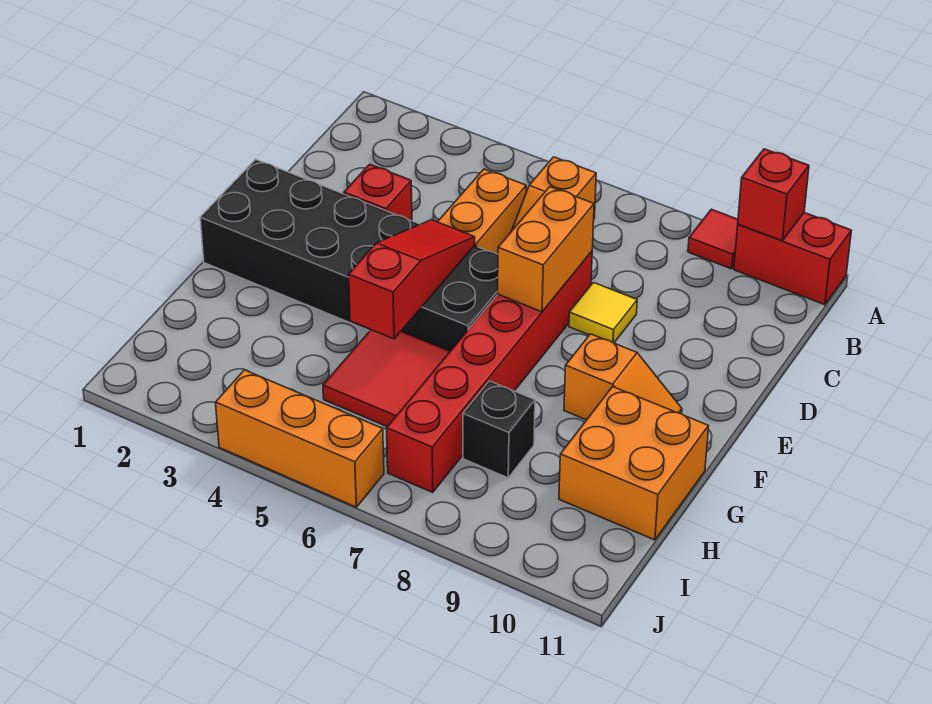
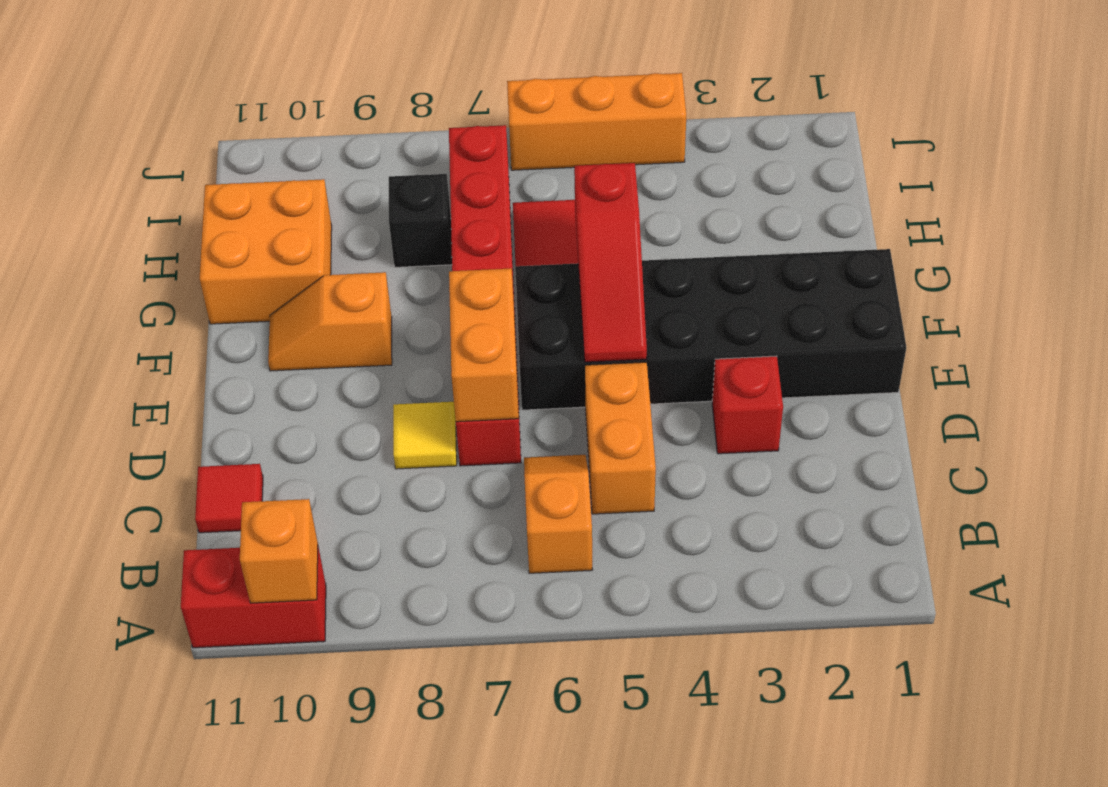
red tile A9 level 1 -> red tile C11 level 1
red brick A10 level 2 -> orange brick A10 level 2

